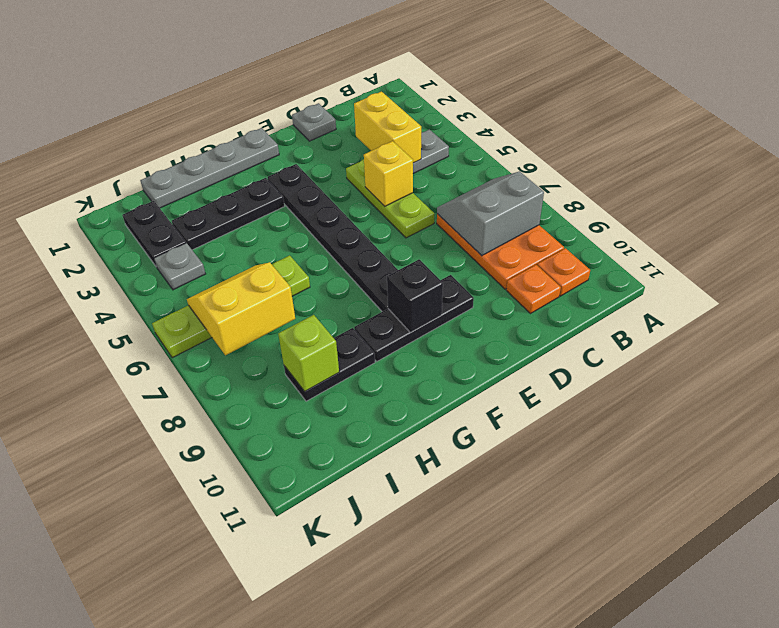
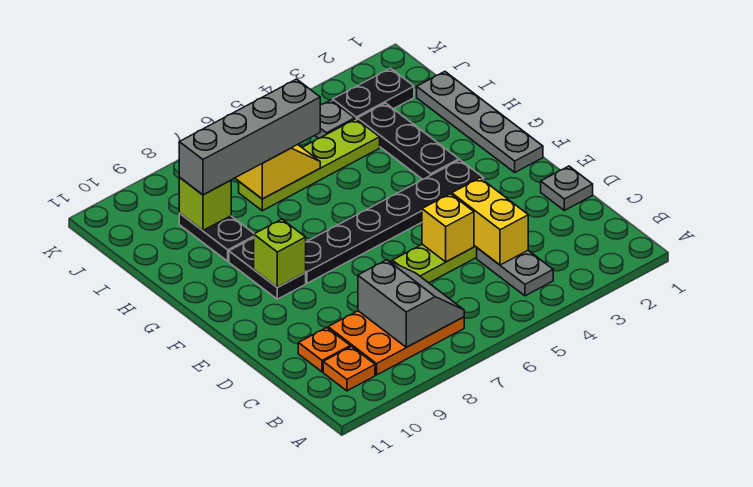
yellow brick C3:C4 level 2 -> yellow brick C4:D4 level 2
black plate E9:G9 level 1 -> black plate F9:G9 level 1
black brick F9 level 2 -> lime brick F9 level 2
lime plate H6:K6 level 1 -> lime plate I4:I7 level 1
none -> grey brick I6:I9 level 3

